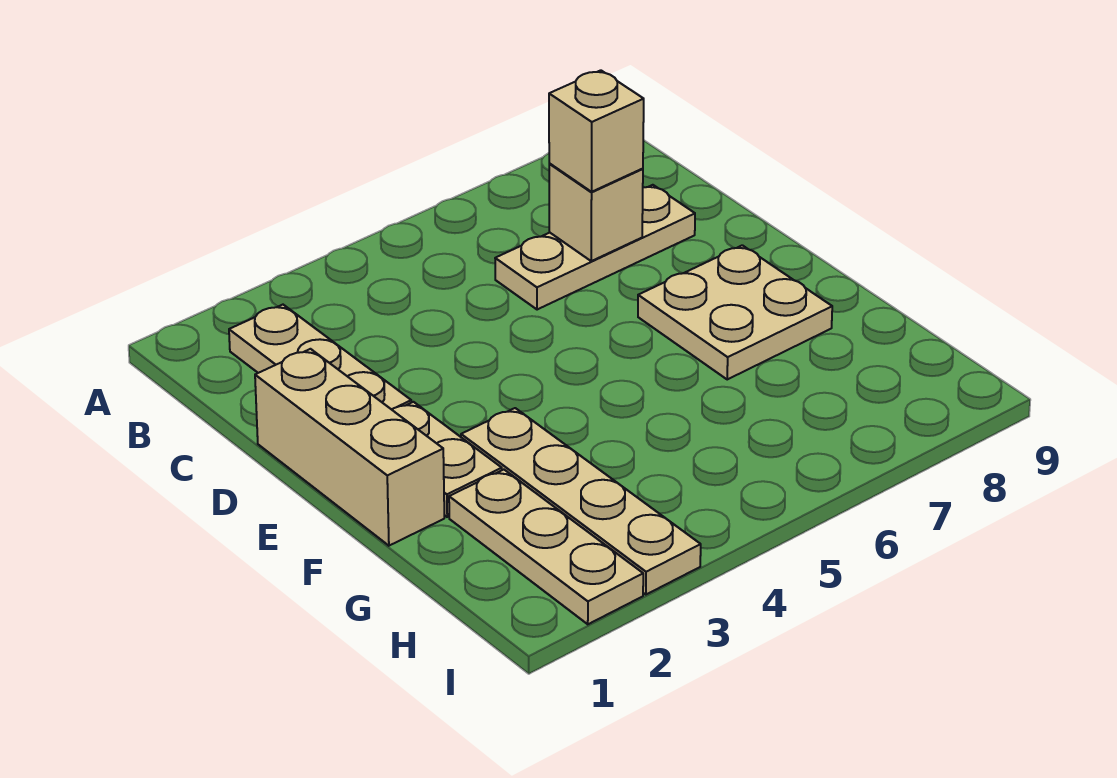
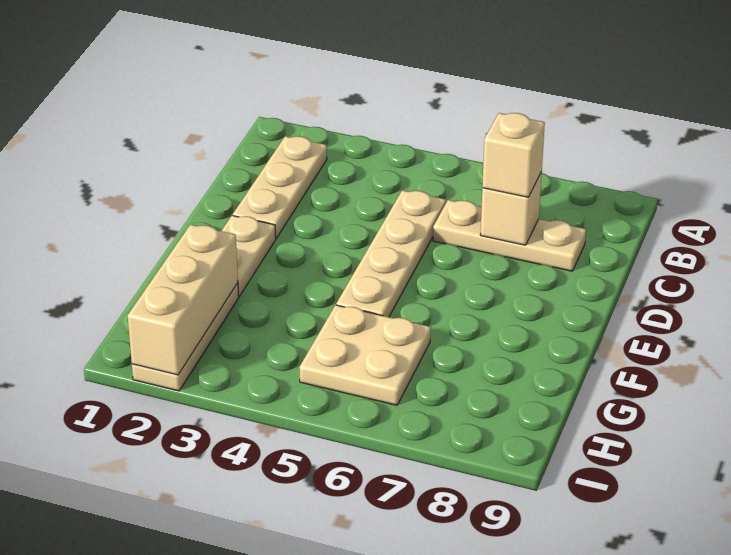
tan brick D1:F1 level 1 -> tan brick G2:I2 level 2
tan plate E7:F8 level 1 -> tan plate G5:H6 level 1
tan plate F3:I3 level 1 -> tan plate C5:F5 level 1

